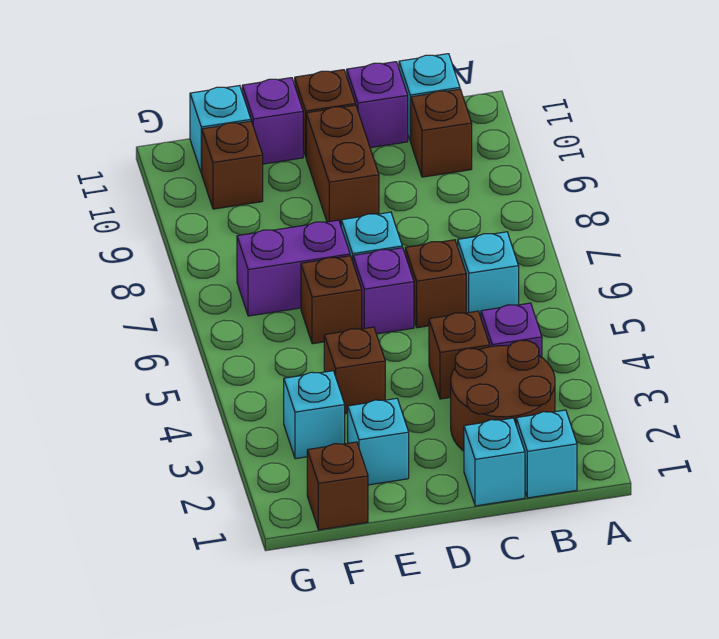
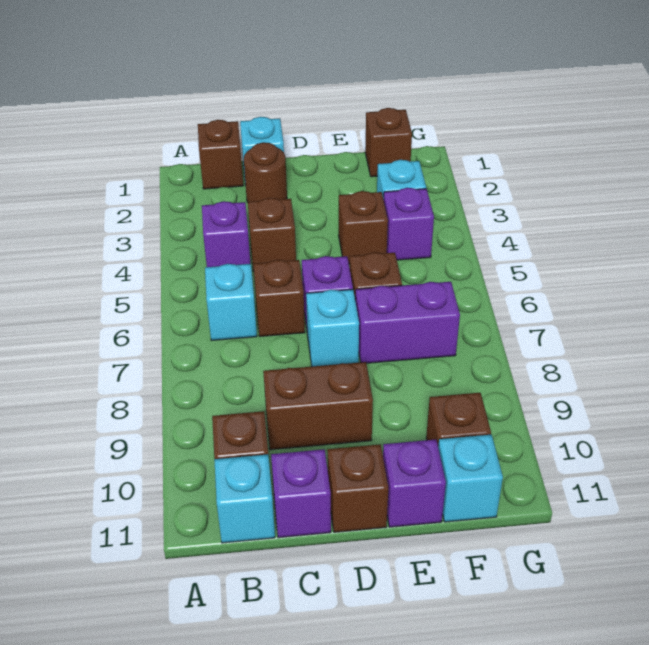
cyan brick B1 level 1 -> brown brick B1 level 1
brown round brick B2:C3 level 1 -> brown round brick C2 level 1
brown brick D9:D10 level 1 -> brown brick C9:D9 level 1
cyan brick E2 level 1 -> none
none -> purple brick F4 level 1

